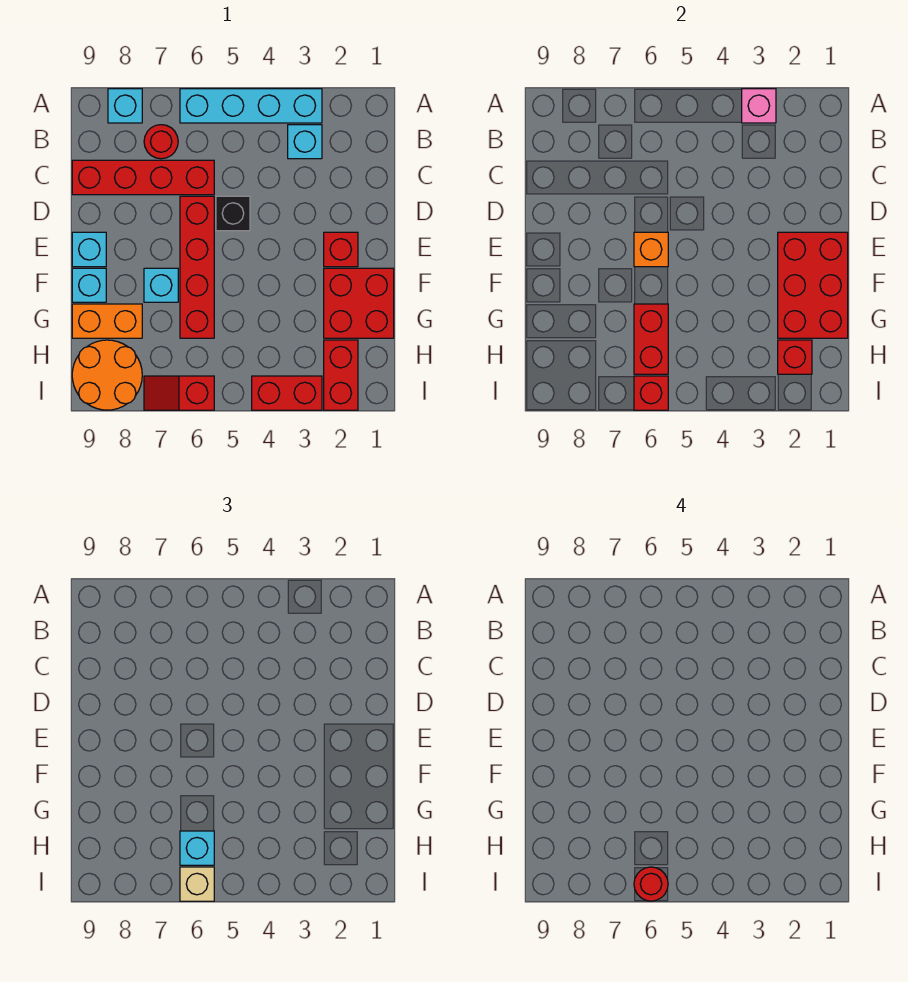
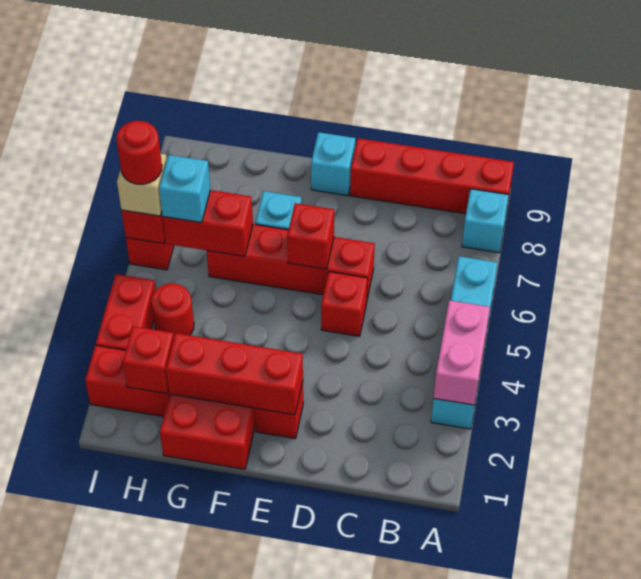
pink brick A3 level 2 -> pink brick A3:A4 level 2
cyan brick B3 level 1 -> none
red round brick B7 level 1 -> red round brick H4 level 1
red brick C6:C9 level 1 -> red brick A9:D9 level 1
black brick D5 level 1 -> red brick D5 level 1
red brick E1:G2 level 2 -> red brick E2:G2 level 2
orange brick E6 level 2 -> red brick E6 level 2
cyan brick F9 level 1 -> none
orange brick G8:G9 level 1 -> none
orange round brick H8:I9 level 1 -> none

